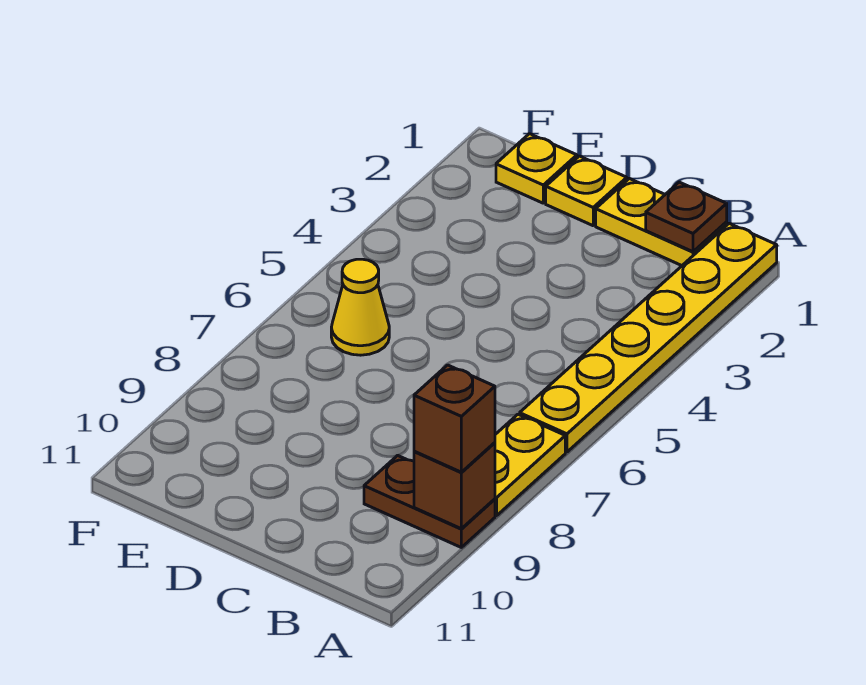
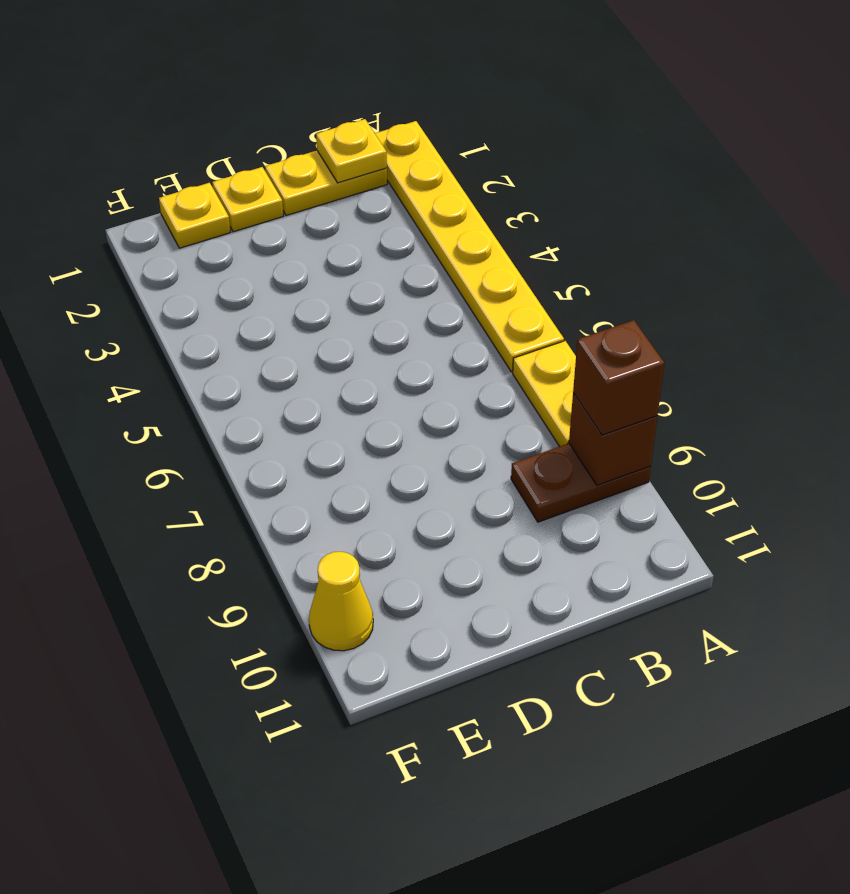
brown plate B1 level 2 -> yellow plate B1 level 2
yellow cone E6 level 1 -> yellow cone F10 level 1

